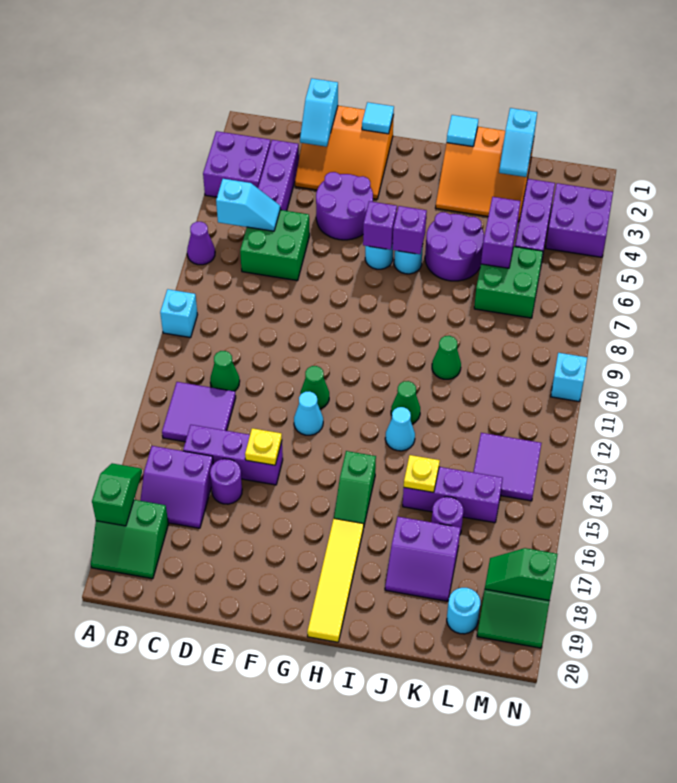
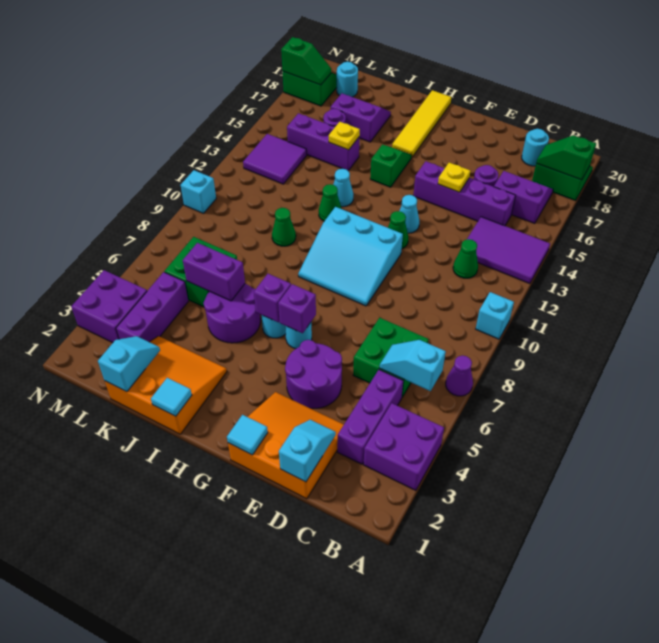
green slope A17:A18 level 2 top 18 -> green slope A18:B18 level 2 top A
purple tile B13:C14 level 1 -> purple tile A13:C14 level 1
purple brick C15:E15 level 1 -> purple brick C15:F15 level 1
none -> cyan round brick C19 level 1
none -> cyan slope F9:H11 level 1 top 11
purple brick K5:K6 level 2 -> purple brick J6:K6 level 2

